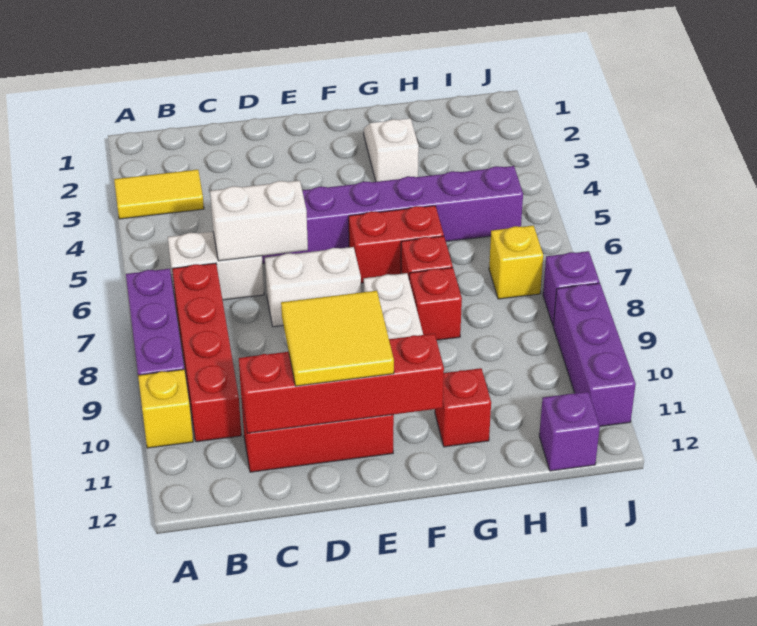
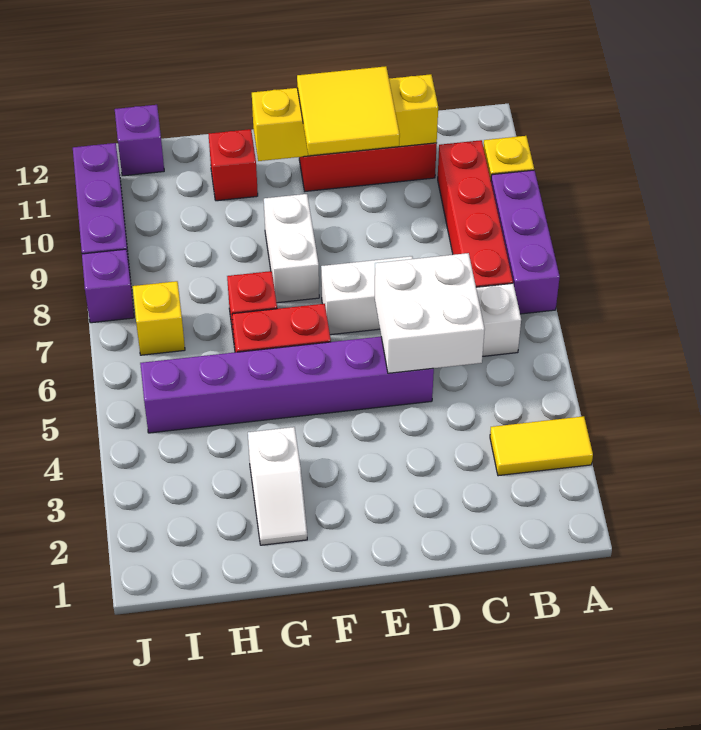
white brick C6:D6 level 2 -> white brick C5:D6 level 2
red brick C11:F11 level 2 -> yellow brick C11:F11 level 2
red brick G8 level 1 -> none

